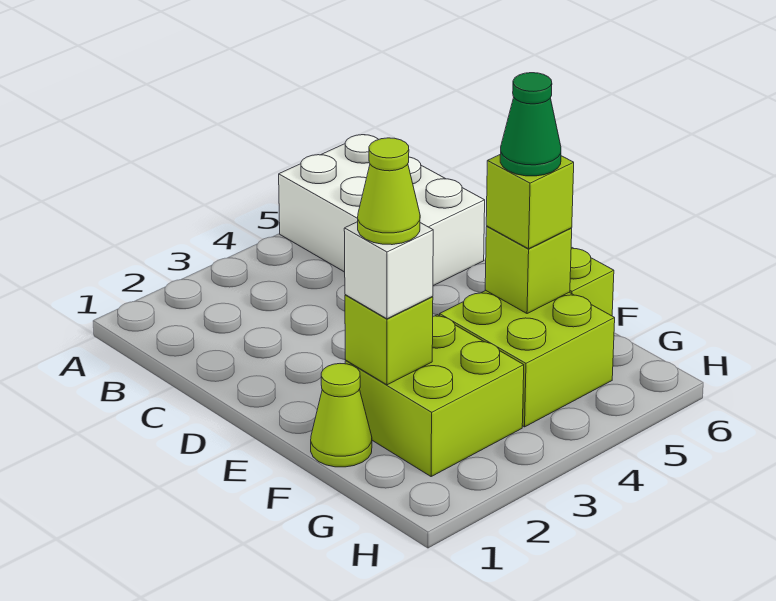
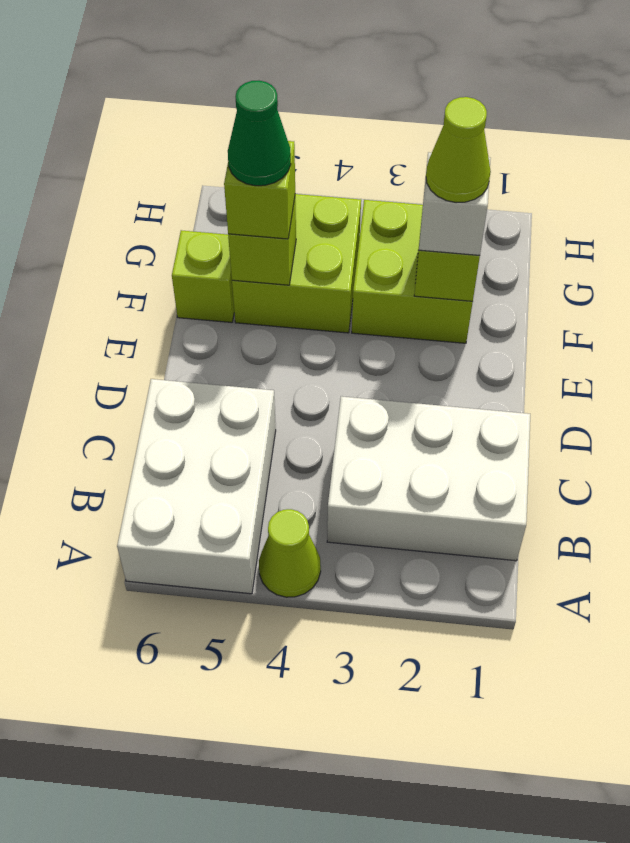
none -> white brick B1:C3 level 1
lime cone F1 level 1 -> lime cone A4 level 1

